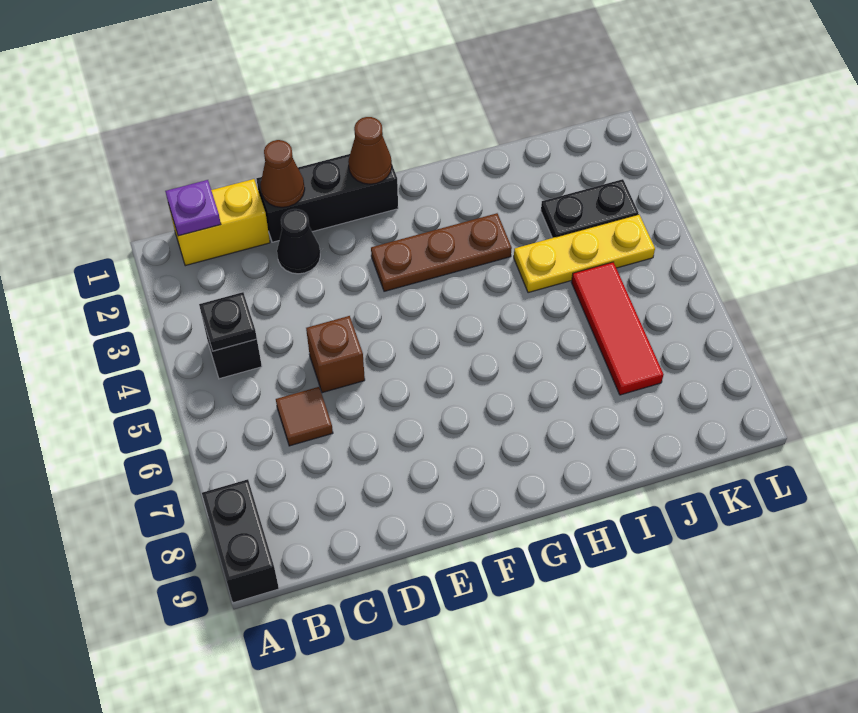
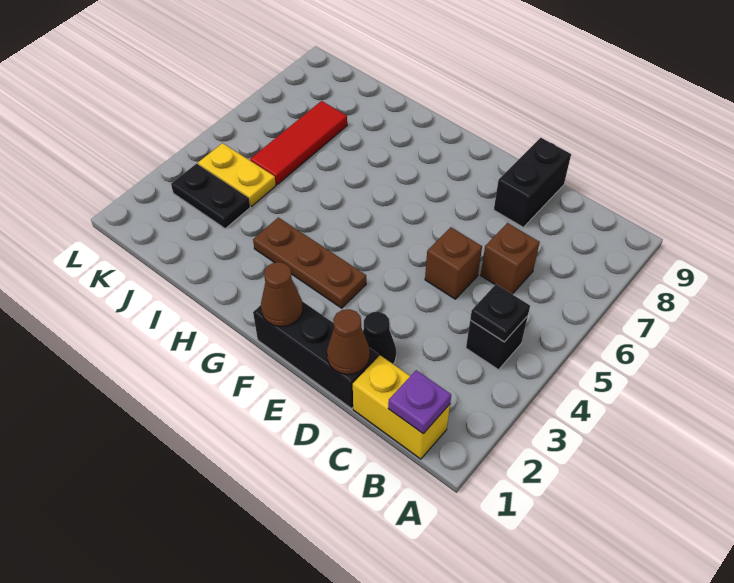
black brick A8:A9 level 1 -> black brick D8:D9 level 1
brown tile C6 level 1 -> brown brick C6 level 1
yellow plate I4:K4 level 1 -> yellow plate J4:K4 level 1

